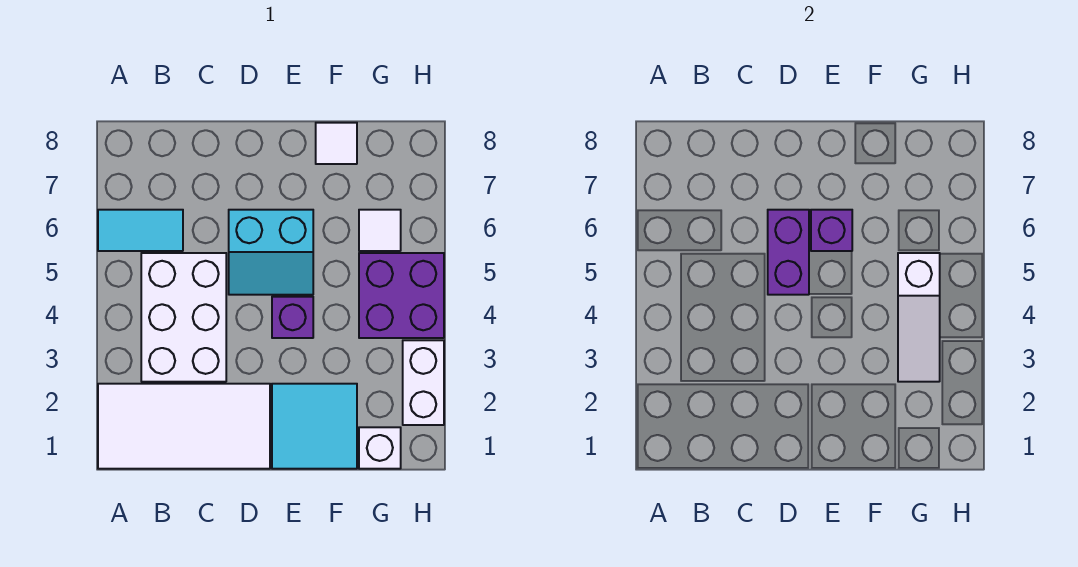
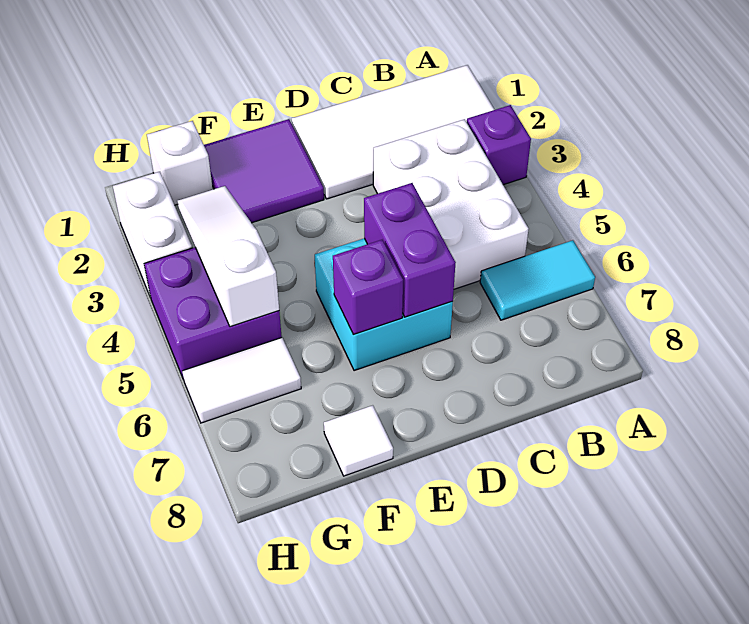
cyan slope D5:E6 level 1 top 6 -> cyan brick D5:E6 level 1
cyan tile E1:F2 level 1 -> purple tile E1:F2 level 1
purple brick E4 level 1 -> purple brick A3 level 1
white tile G6 level 1 -> white tile G6:H6 level 1

